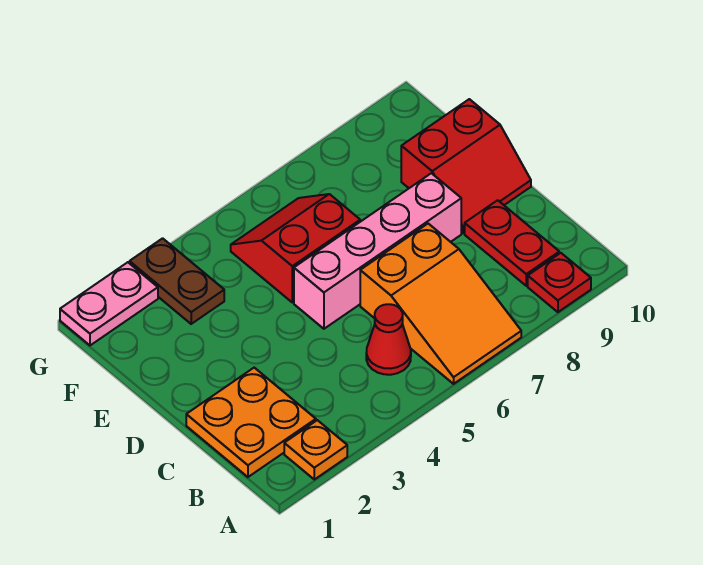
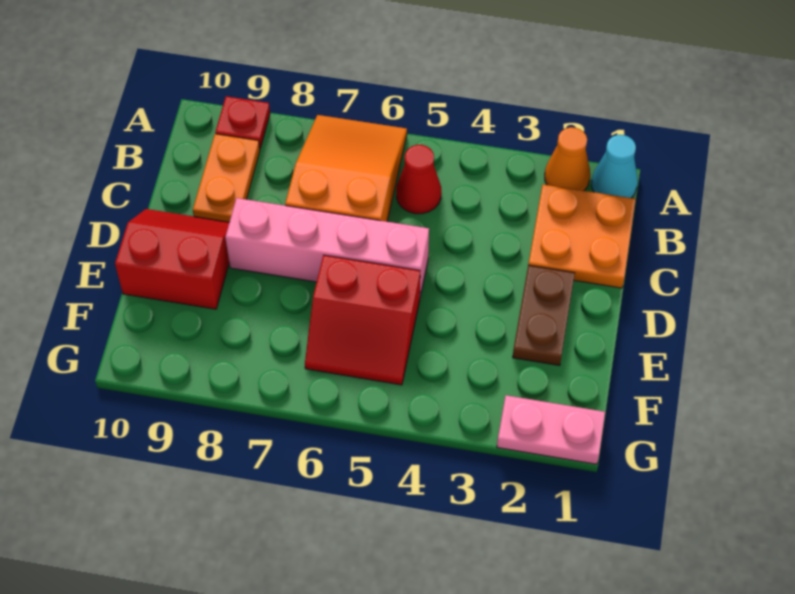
none -> cyan cone A1 level 1
orange plate A2 level 1 -> orange cone A2 level 1
red plate B9:C9 level 1 -> orange plate B9:C9 level 1
brown plate F3:G3 level 1 -> brown plate D2:E2 level 1

